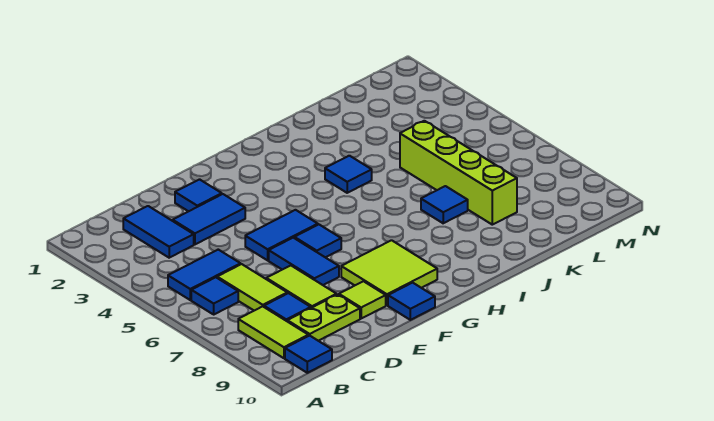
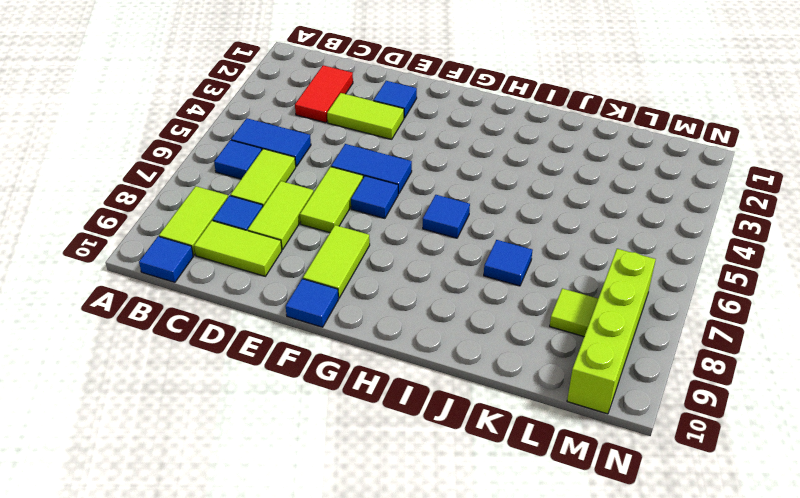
blue tile C2:C3 level 1 -> red tile C2:C3 level 1
lime plate C9:D9 level 1 -> lime tile C9:D9 level 1
blue tile D3:E3 level 1 -> lime tile D3:E3 level 1
blue tile E6:E7 level 1 -> lime tile E6:E7 level 1
lime tile E9 level 1 -> lime tile L8 level 1
lime tile F8:G9 level 1 -> lime tile F8:F9 level 1
blue tile I4 level 1 -> blue tile H6 level 1
lime brick K5:K8 level 1 -> lime brick M7:M10 level 1

